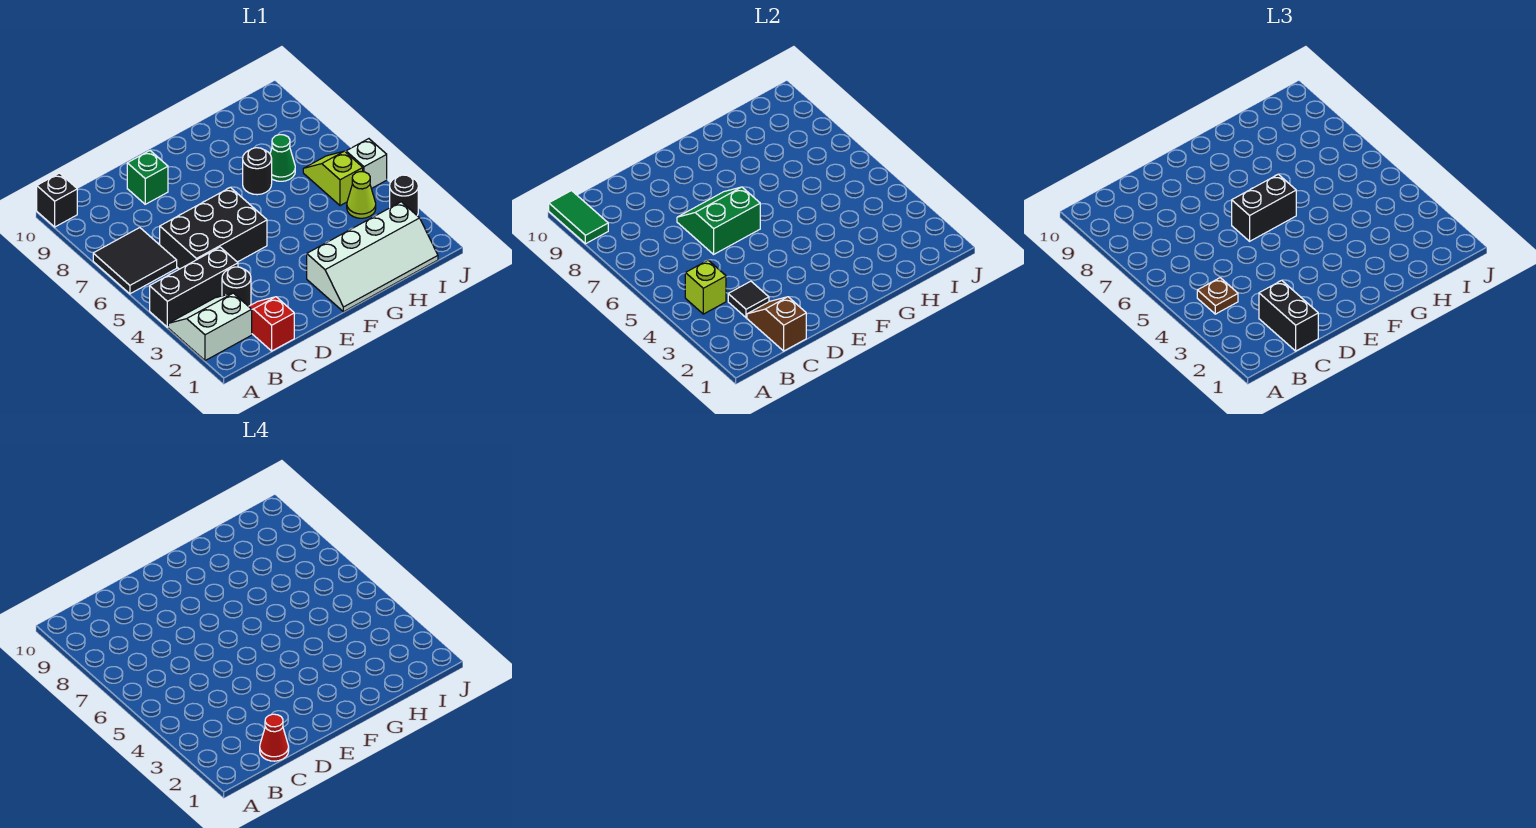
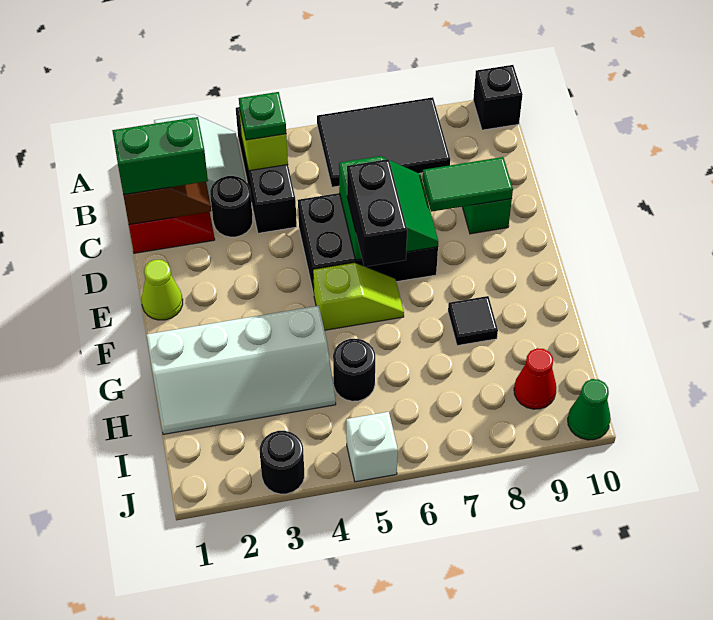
black tile A6:B7 level 1 -> black tile A6:B8 level 1
green tile A9:A10 level 2 -> green tile D8:D9 level 2
brown plate B4 level 3 -> green plate B4 level 3
black brick C1:C2 level 3 -> green brick C1:C2 level 3
red cone C1 level 4 -> red cone I9 level 1
black tile C3 level 2 -> black tile G8 level 1
black brick C5:E6 level 1 -> black brick D5:E7 level 1
white slope F1:I2 level 1 top 2 -> white slope G1:H4 level 1 top G
black round brick G7 level 1 -> black round brick H5 level 1
green cone H7 level 1 -> green cone J10 level 1
lime cone I4 level 1 -> lime cone E1 level 1
lime slope I5:I6 level 1 top 5 -> lime slope F5:F6 level 1 top 5

